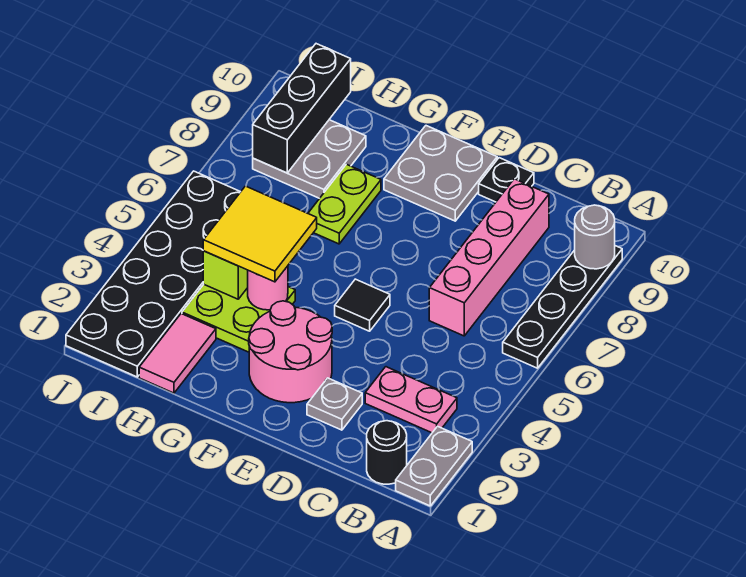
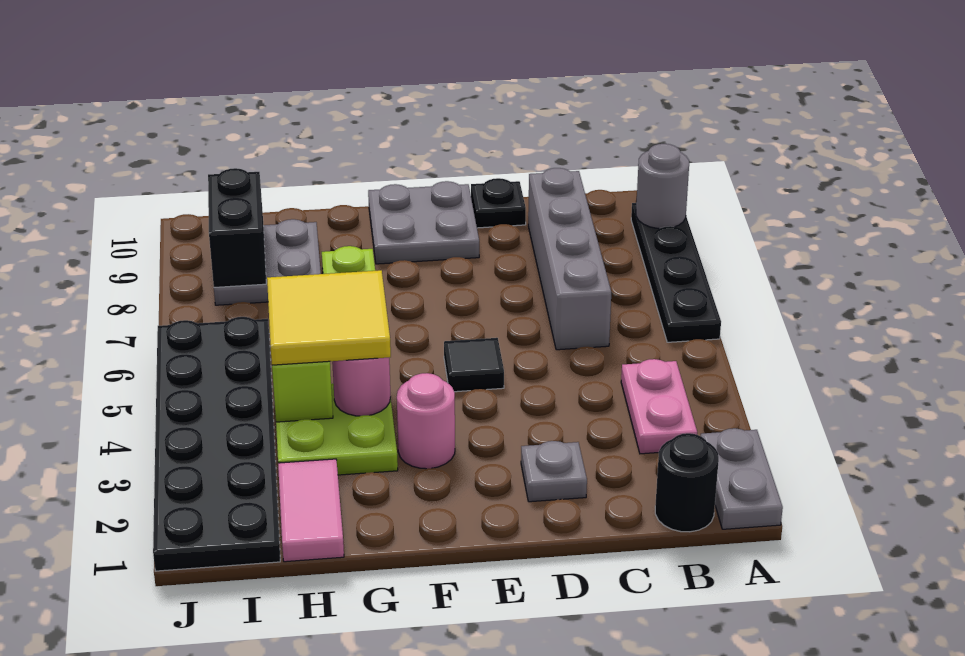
pink plate B3:C3 level 1 -> pink plate B3:B4 level 1
pink brick C6:C9 level 1 -> grey brick C6:C9 level 1
pink round brick E2:F3 level 1 -> pink round brick F3 level 1
black brick I8:I10 level 2 -> black brick I8:I9 level 2

